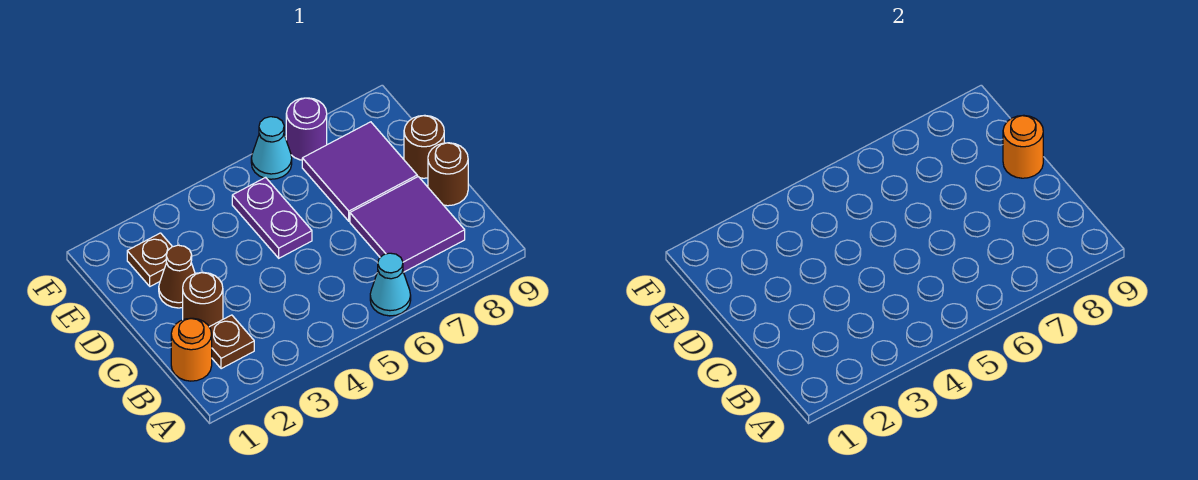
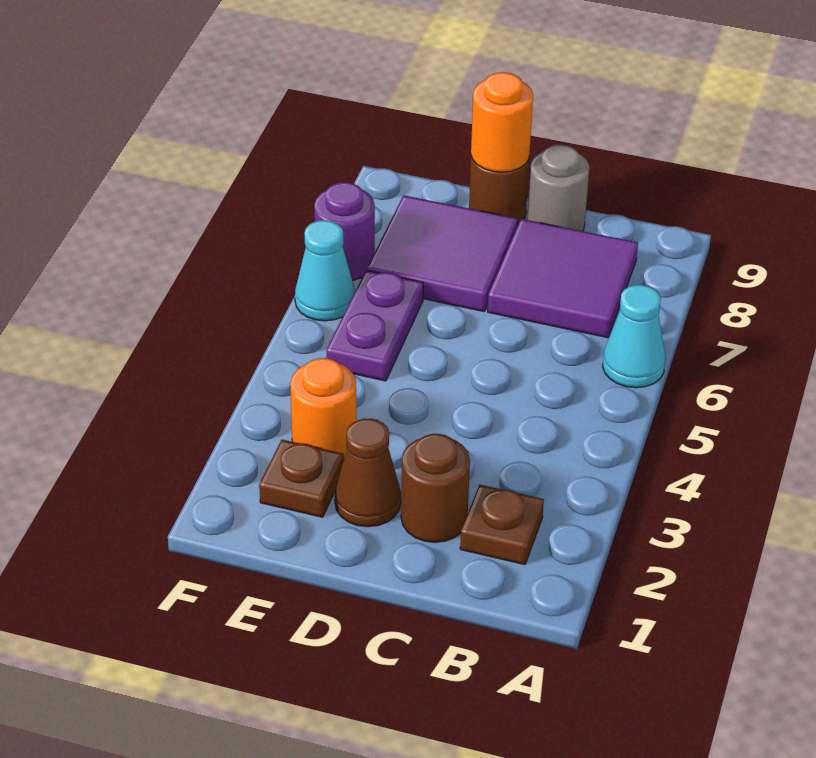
orange round brick B1 level 1 -> orange round brick E3 level 1
brown round brick C9 level 1 -> grey round brick C9 level 1
purple plate D5:E5 level 1 -> purple plate E5:E6 level 1

